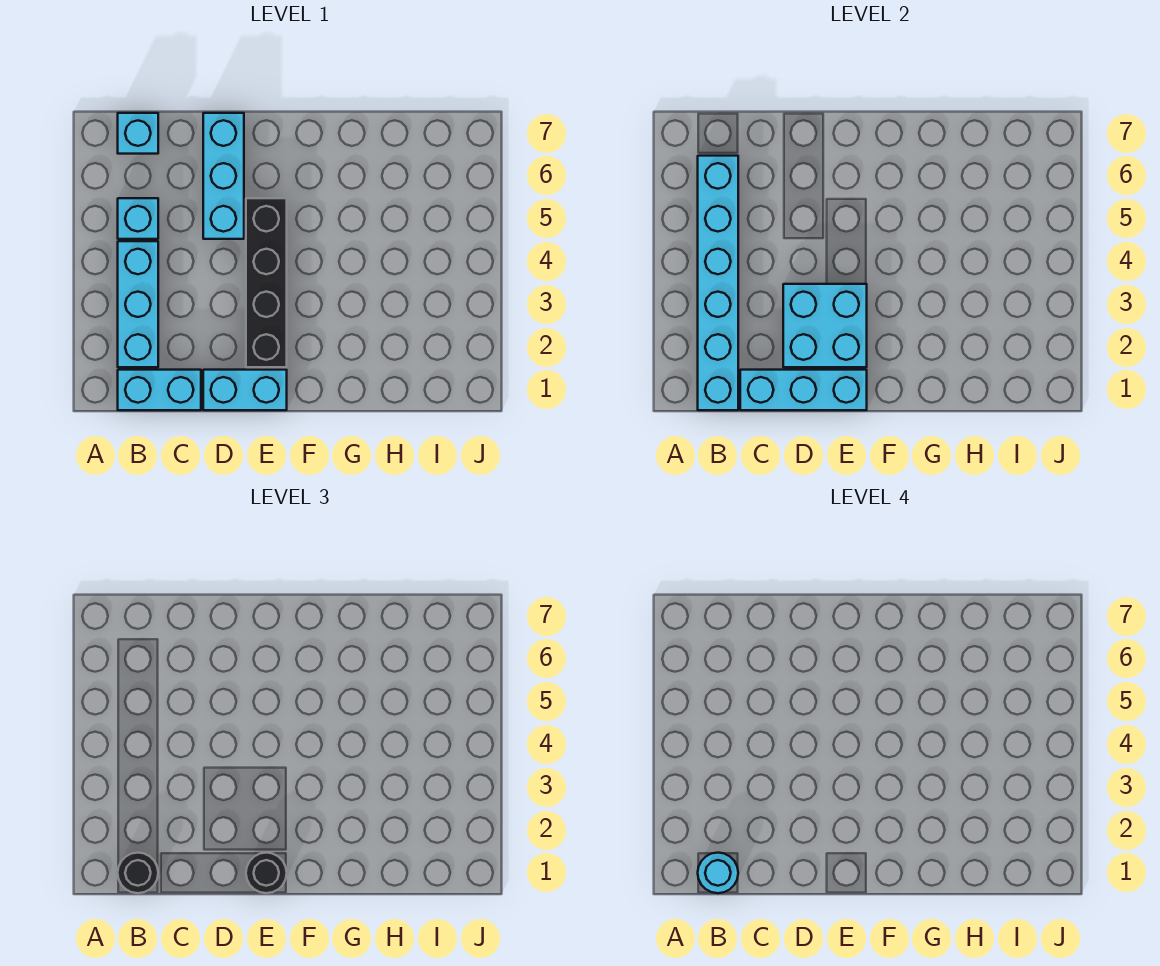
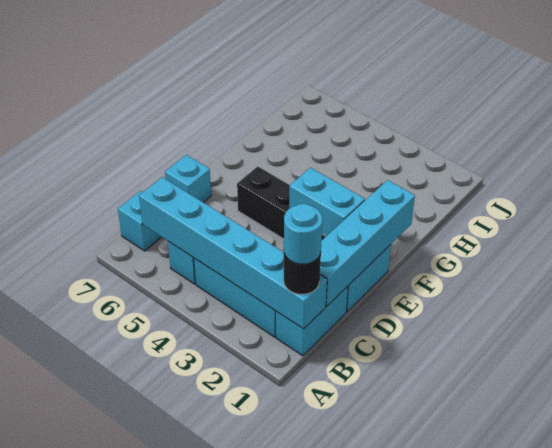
cyan brick C1:E1 level 2 -> cyan brick C1:F1 level 2
cyan brick D2:E3 level 2 -> cyan brick E2:E3 level 2
cyan brick D5:D7 level 1 -> cyan brick D7 level 1
black round brick E1 level 3 -> none

